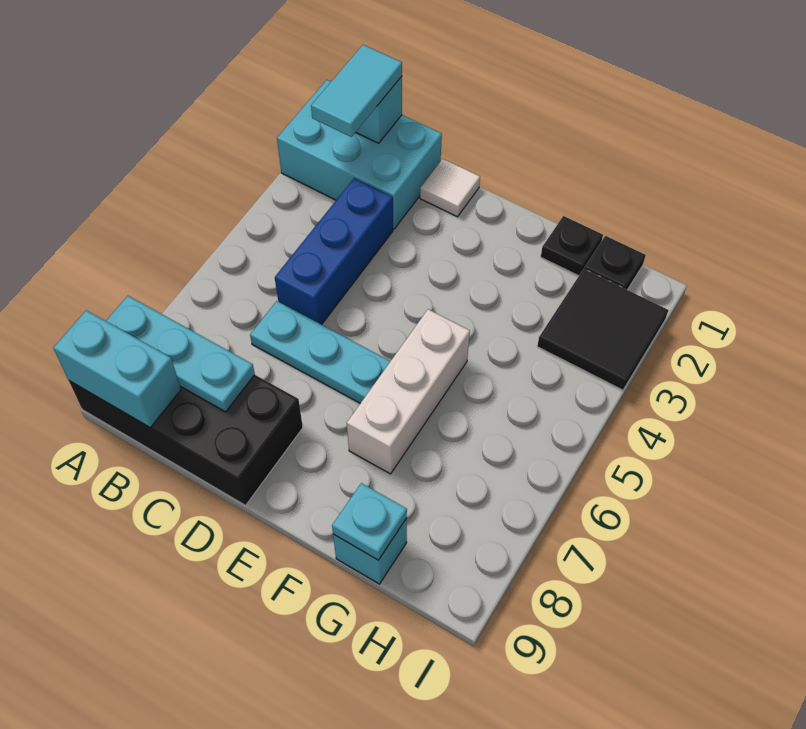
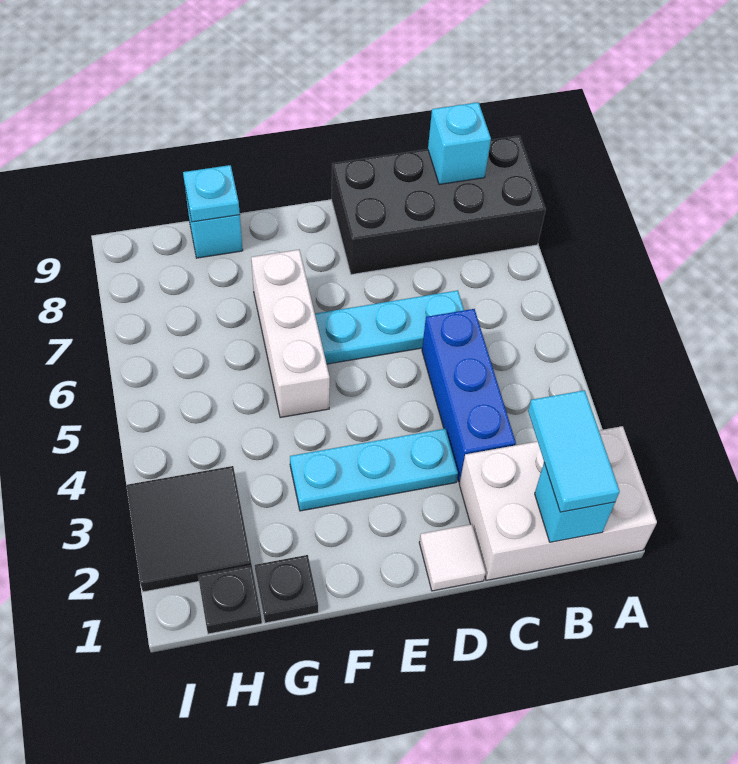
cyan brick A1:C2 level 1 -> white brick A1:C2 level 1
cyan plate A8:C8 level 2 -> cyan plate D3:F3 level 1
cyan brick A9:B9 level 2 -> cyan brick B9 level 2

